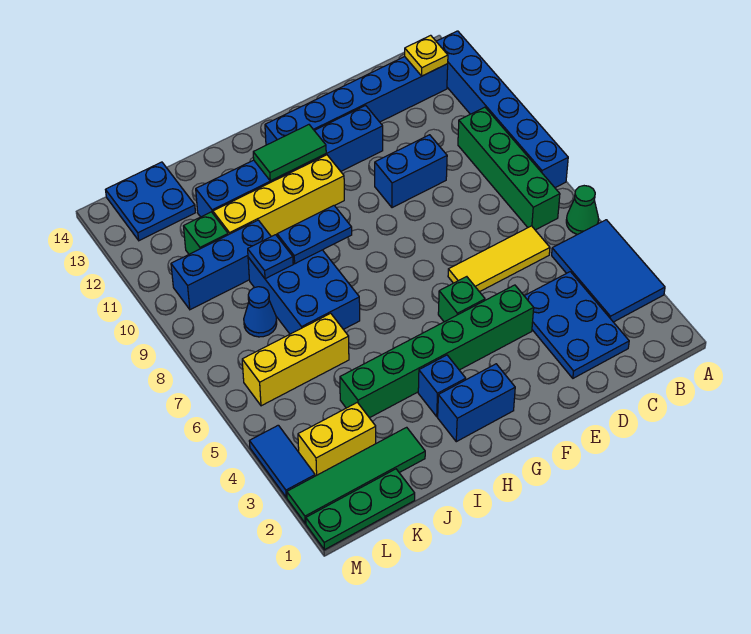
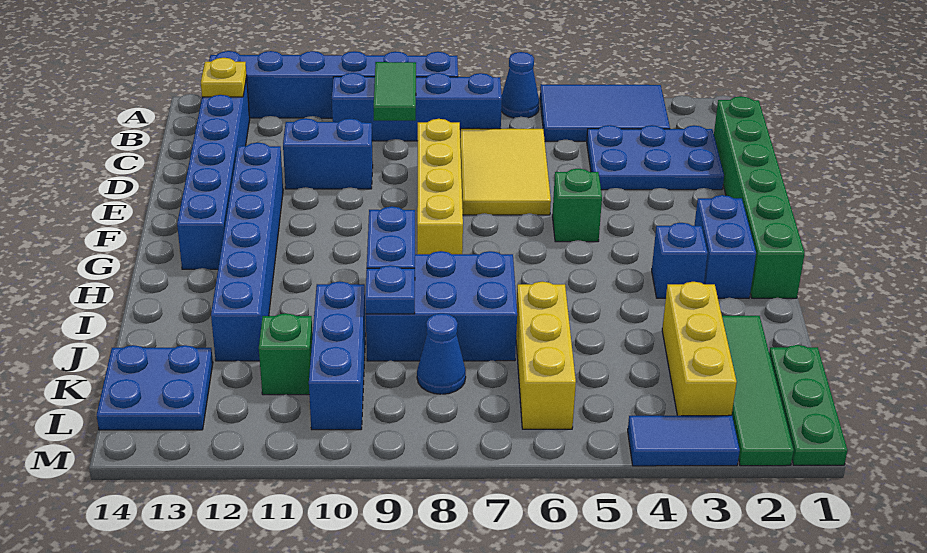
green cone A6 level 1 -> blue cone A6 level 1
green brick B7:B10 level 1 -> blue brick B7:B10 level 1
yellow tile C6:E6 level 1 -> yellow tile C6:E7 level 1
blue brick D10:E10 level 1 -> blue brick D10:D11 level 1
green brick E4:J4 level 1 -> green brick C1:H1 level 1
yellow brick G11:J11 level 1 -> yellow brick D8:G8 level 1
green tile G12:H12 level 2 -> green tile B9:C9 level 2
yellow brick K3:L3 level 1 -> yellow brick J3:L3 level 1

